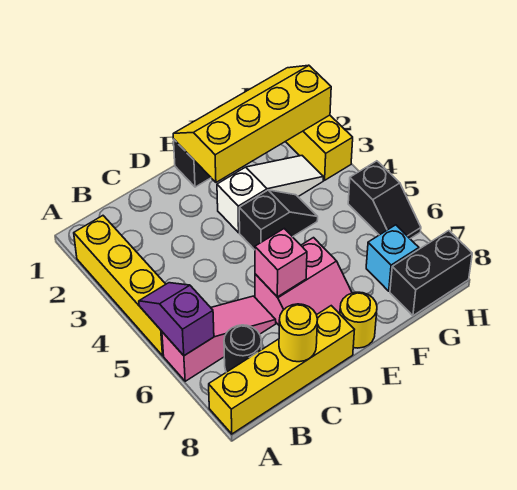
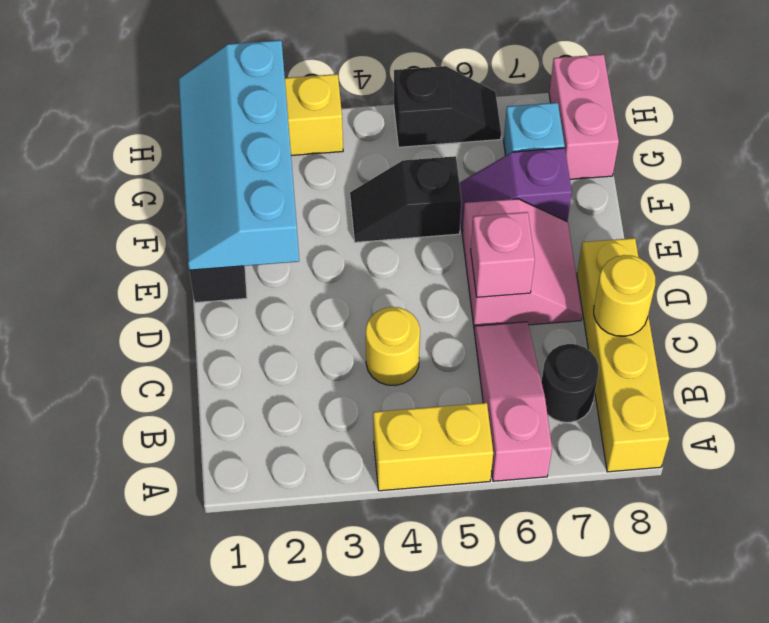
yellow brick A2:A5 level 1 -> yellow brick A4:A5 level 1
purple slope A5:A6 level 2 top 6 -> purple slope F6:F7 level 1 top 7
yellow slope E1:H2 level 2 top 2 -> cyan slope E1:H2 level 2 top 2
white slope E3:G3 level 1 top E -> none
black slope E4:F4 level 1 top E -> black slope F4:F5 level 1 top 5
yellow round brick E8 level 1 -> yellow round brick C4 level 1
black brick G8:H8 level 1 -> pink brick G8:H8 level 1

